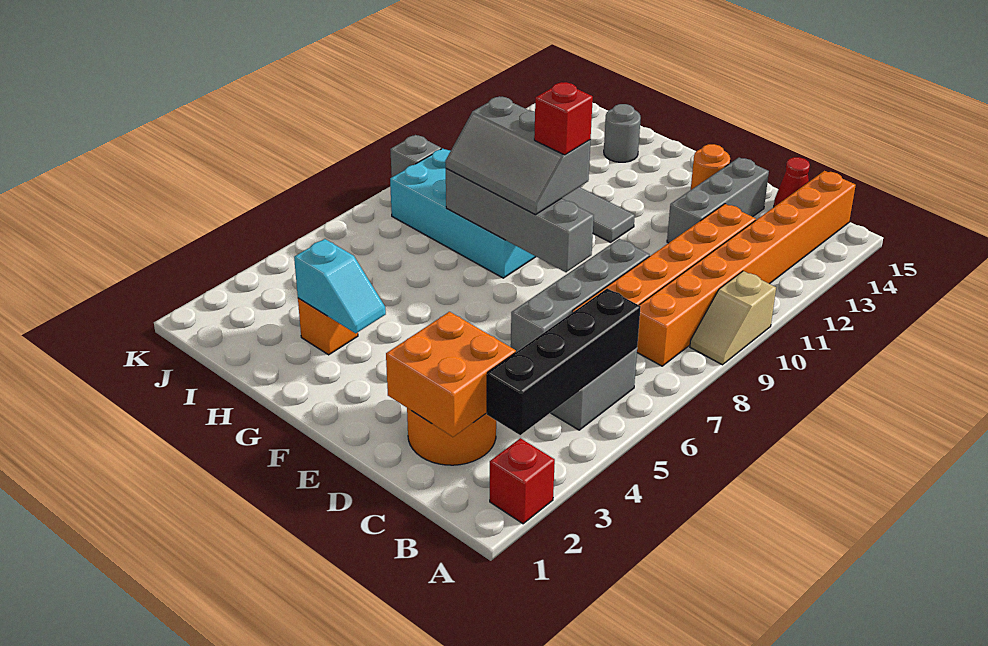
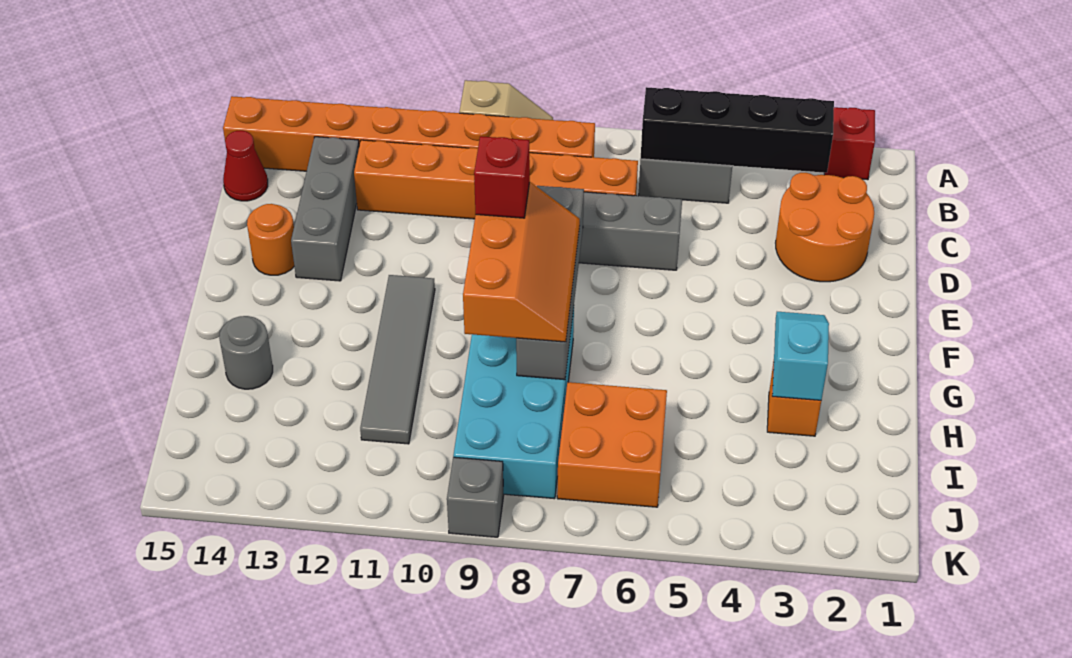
orange brick C2:D3 level 2 -> orange brick I6:J7 level 1
grey brick D12:D14 level 1 -> grey brick C13:E13 level 1
grey slope F8:H9 level 3 top 9 -> orange slope F8:H9 level 3 top 9

